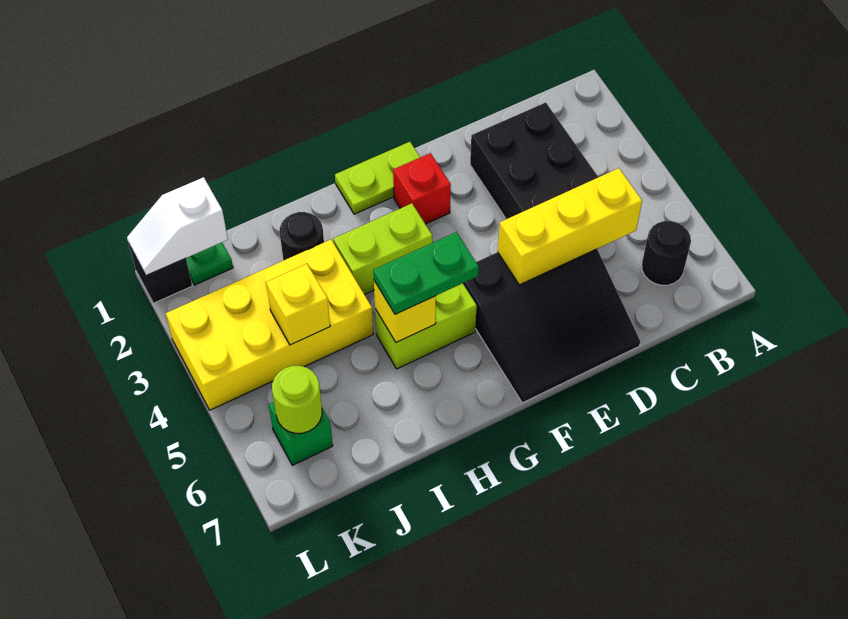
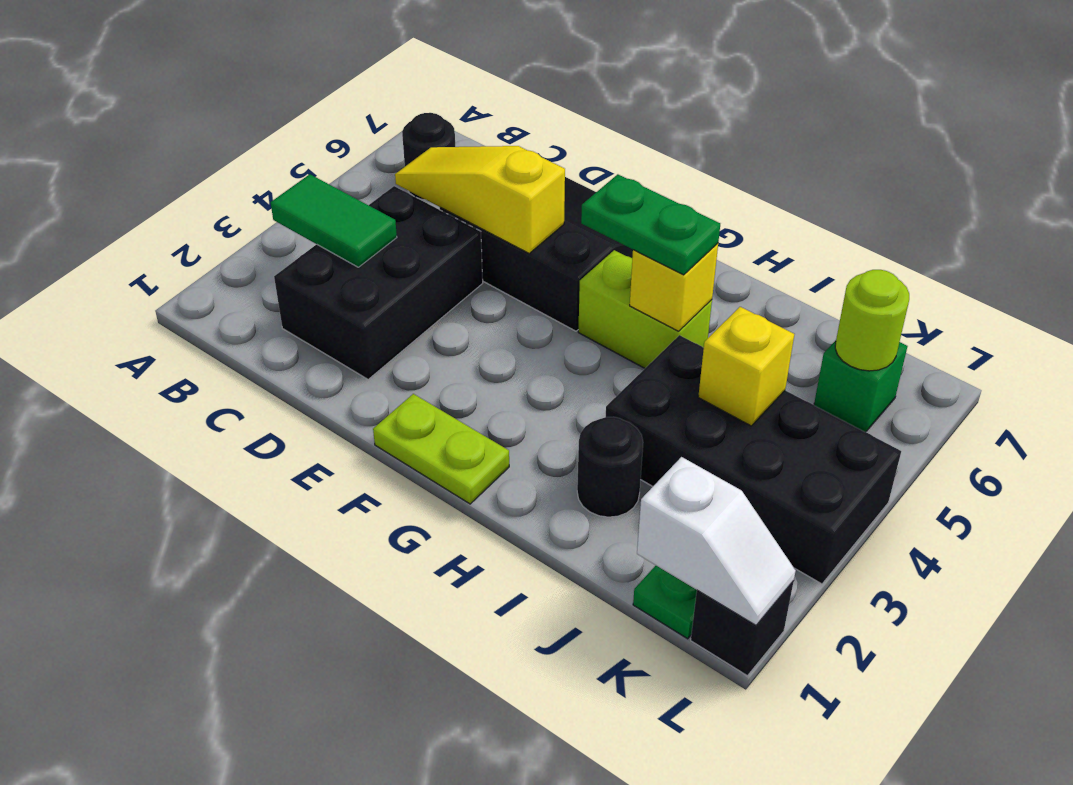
none -> green tile B3:C3 level 2
yellow brick C5:E5 level 2 -> yellow slope C5:E5 level 2 top E
red brick F2 level 1 -> none
lime brick G3:H3 level 1 -> none
yellow brick I3:L4 level 1 -> black brick I3:L4 level 1

